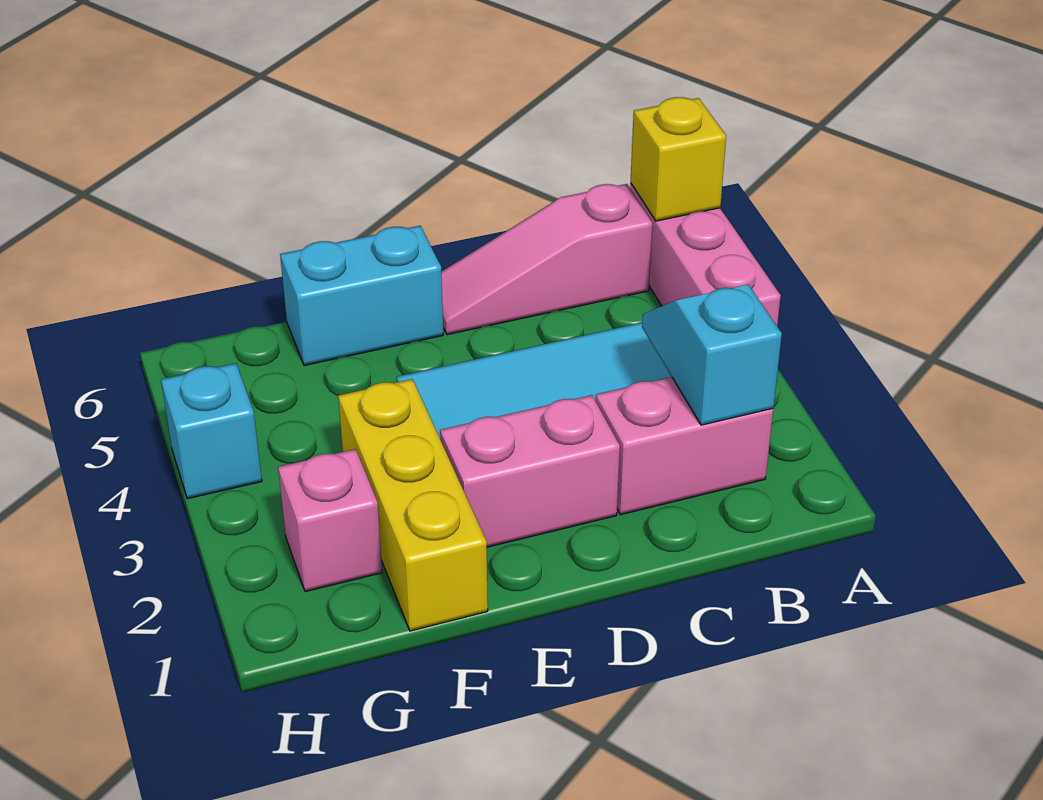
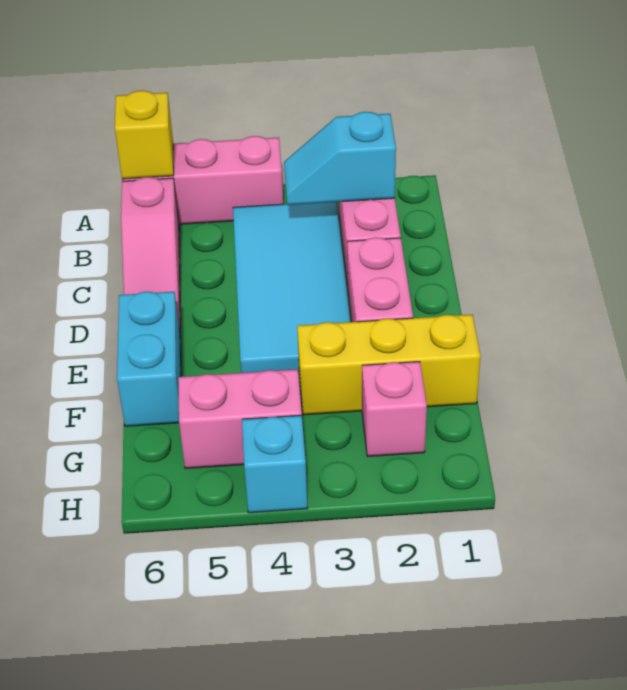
none -> pink brick G4:G5 level 1

